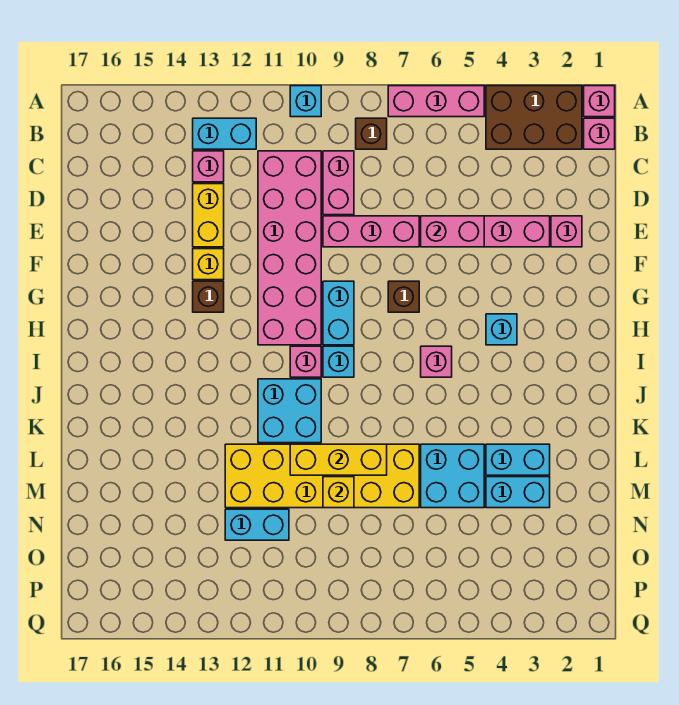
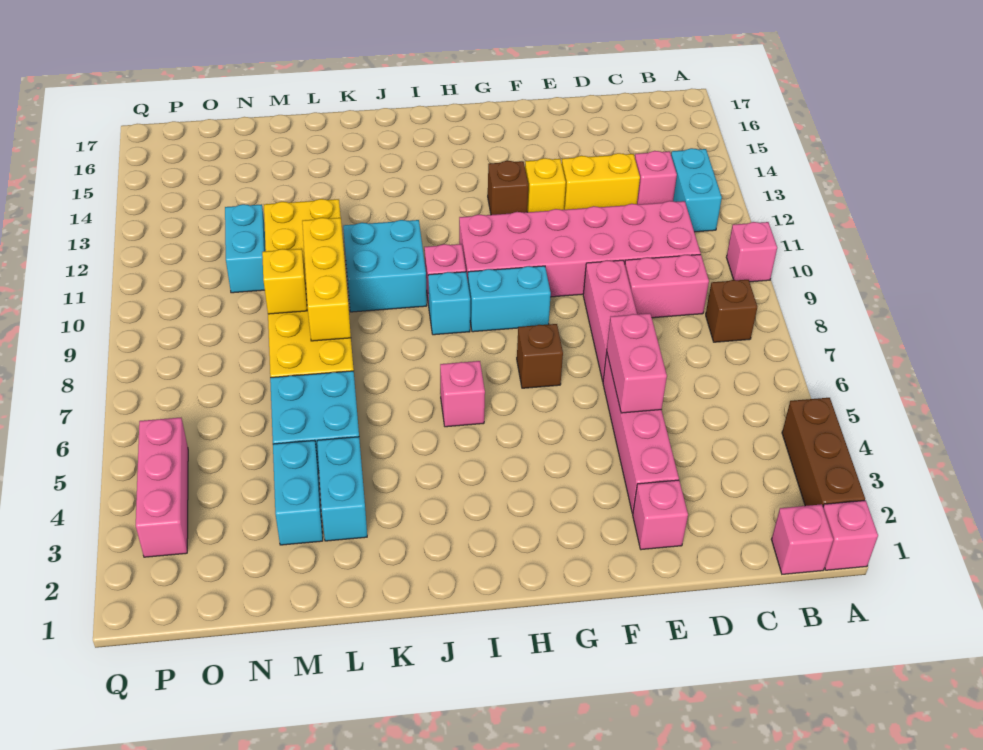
brown brick A2:B4 level 1 -> brown brick A2:A4 level 1
pink brick A5:A7 level 1 -> pink brick P3:P5 level 1
cyan brick A10 level 1 -> pink brick A10 level 1
cyan brick H4 level 1 -> none

